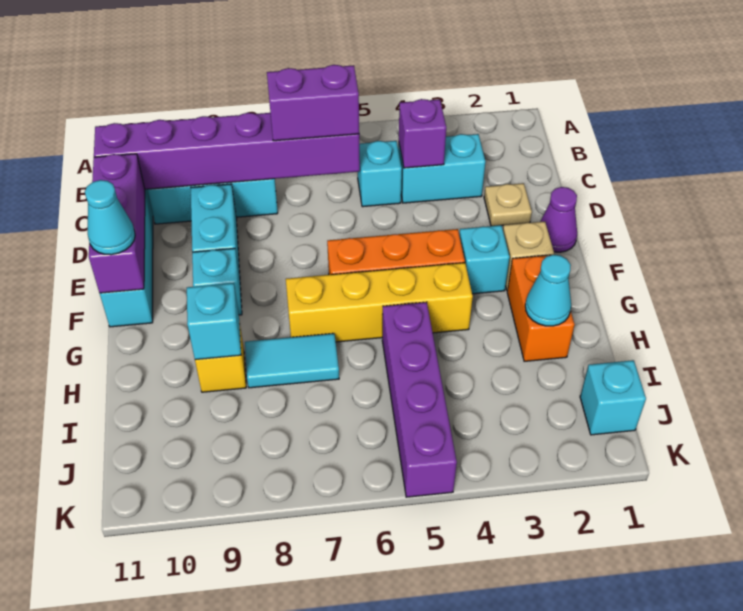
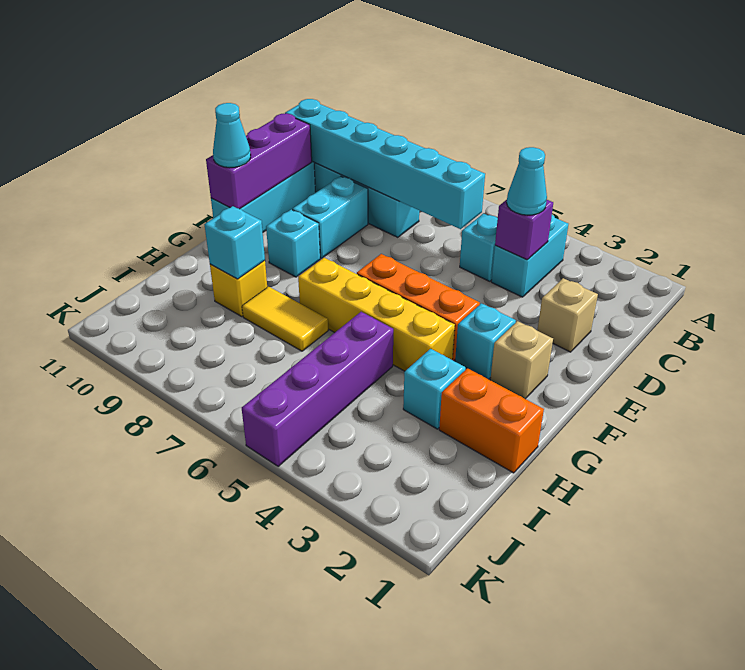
cyan brick C3:C4 level 1 -> cyan brick B4:C4 level 1
purple brick C6:C11 level 2 -> cyan brick C6:C11 level 2
purple brick C6:C7 level 3 -> none
tan plate D2 level 1 -> tan brick D2 level 1
purple cone E1 level 1 -> none
orange brick G2:H2 level 1 -> orange brick H1:H2 level 1
cyan cone H2 level 2 -> cyan cone C4 level 3
cyan tile H7:H8 level 1 -> yellow tile H7:H8 level 1
cyan brick J1 level 1 -> cyan brick H3 level 1

